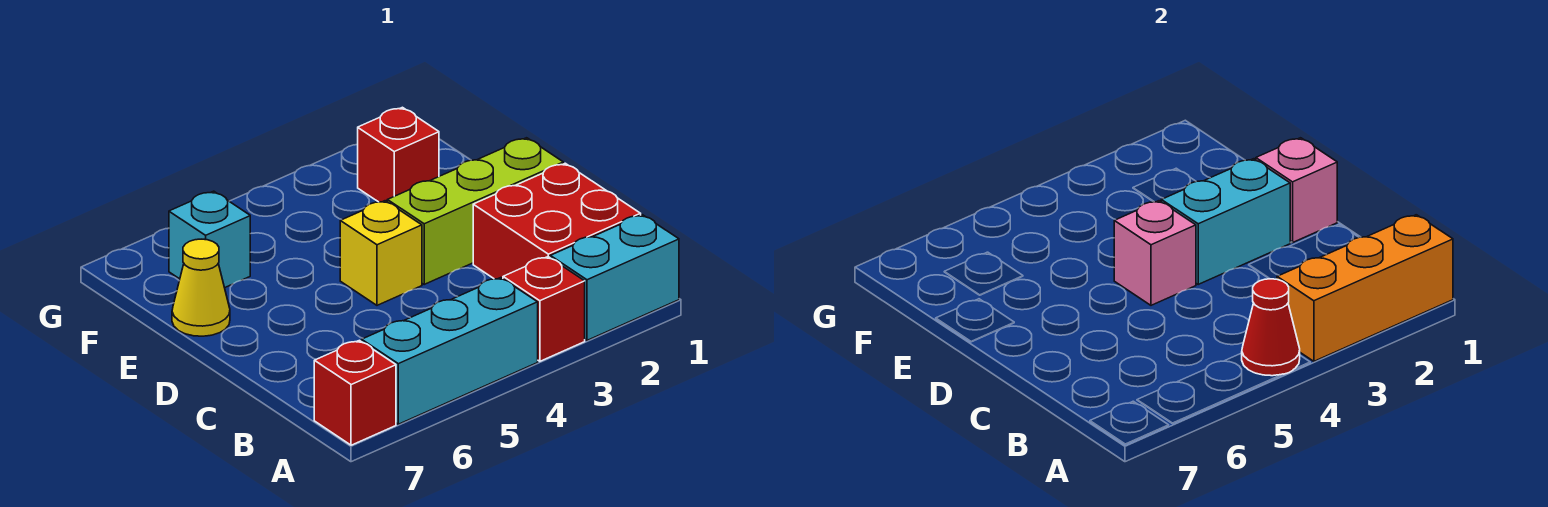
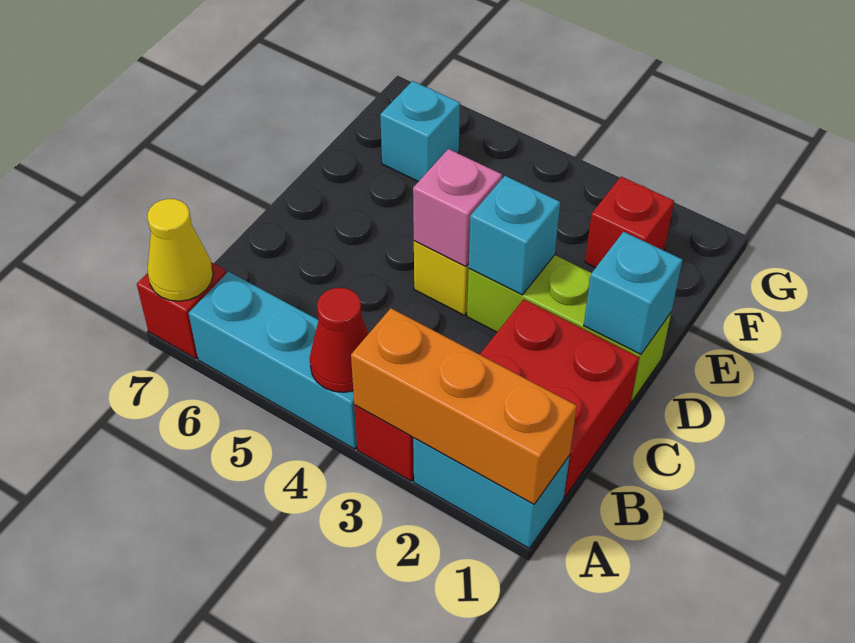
pink brick D1 level 2 -> cyan brick D1 level 2
cyan brick D2:D3 level 2 -> cyan brick D3 level 2
yellow cone E7 level 1 -> yellow cone A7 level 2

